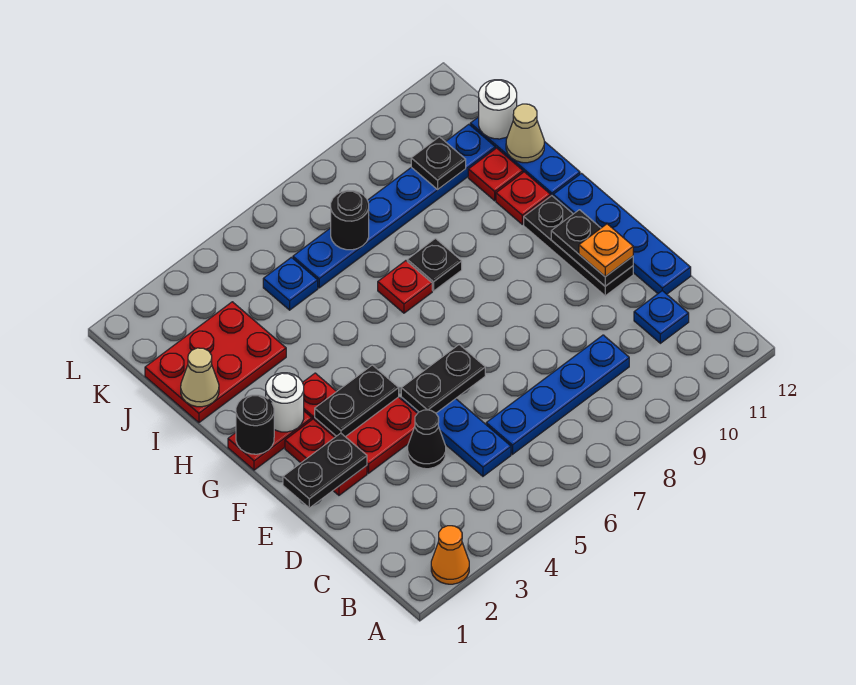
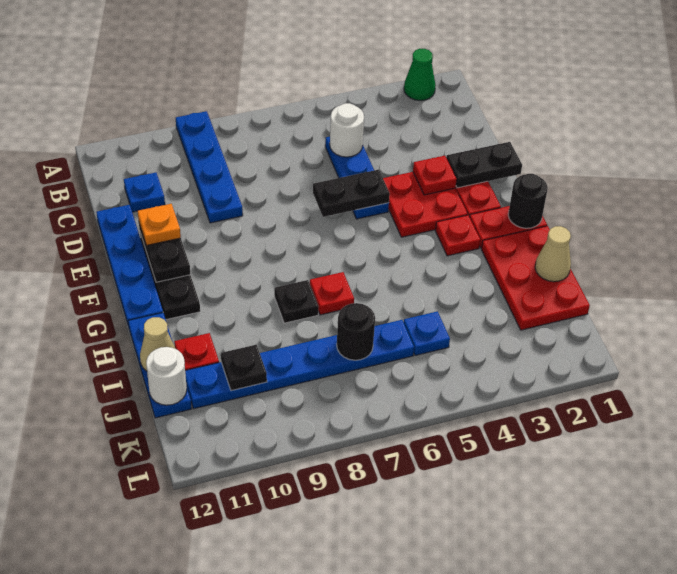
orange cone A2 level 1 -> green cone A2 level 1
blue plate C6:C9 level 1 -> blue plate A9:D9 level 1
black cone D4 level 1 -> none
black plate F3:F4 level 2 -> none
white round brick G2 level 2 -> white round brick C5 level 2
red plate H11 level 1 -> red plate E3 level 2
red plate I1:J3 level 1 -> red plate H1:J2 level 1

